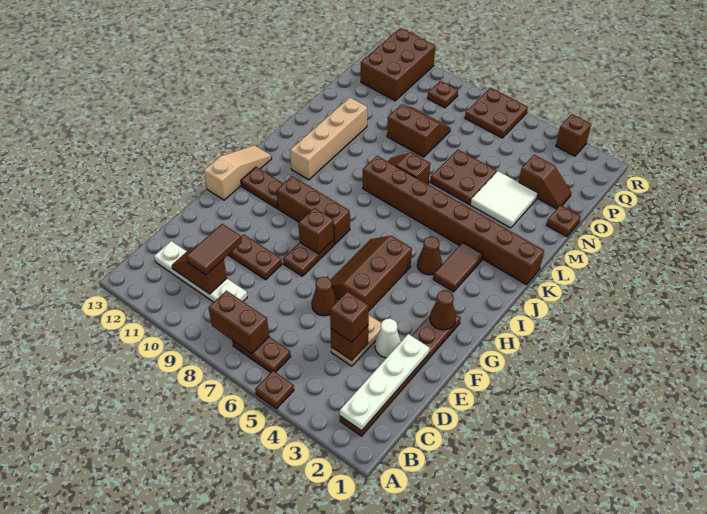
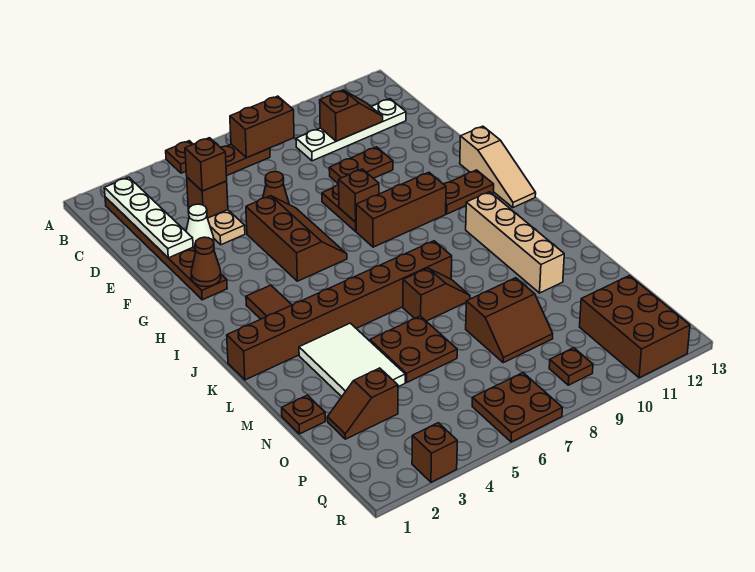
brown tile C10:D10 level 3 -> none
brown cone I4 level 1 -> none
white tile M3:N4 level 1 -> white tile L3:N4 level 1

